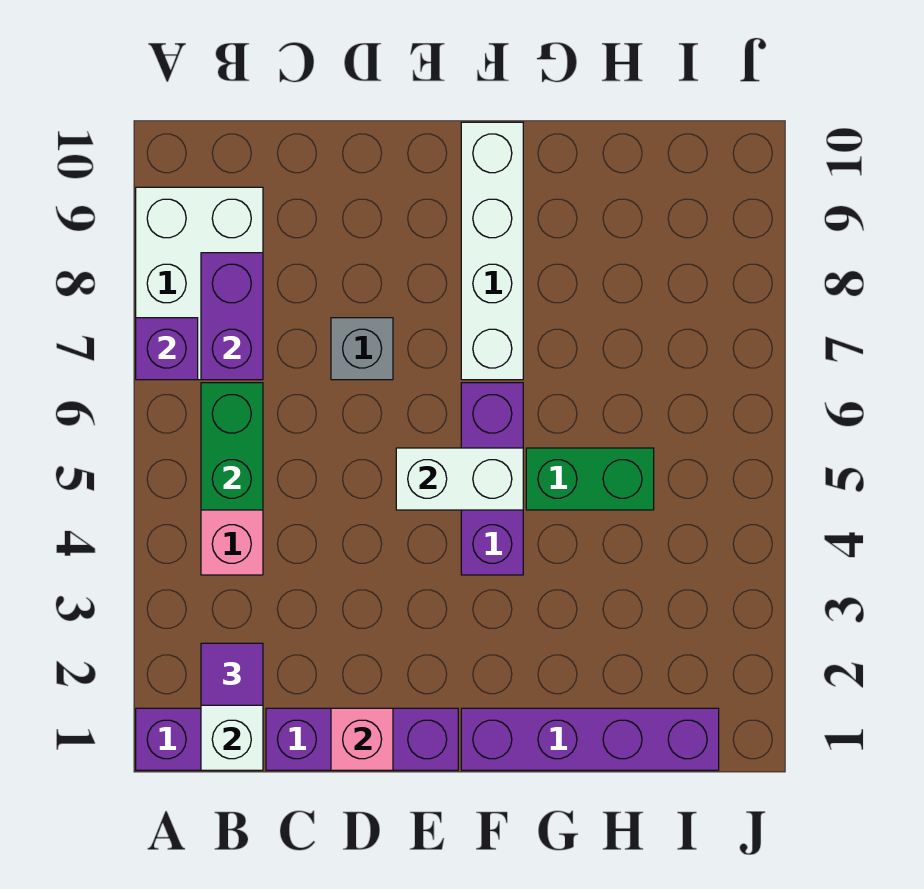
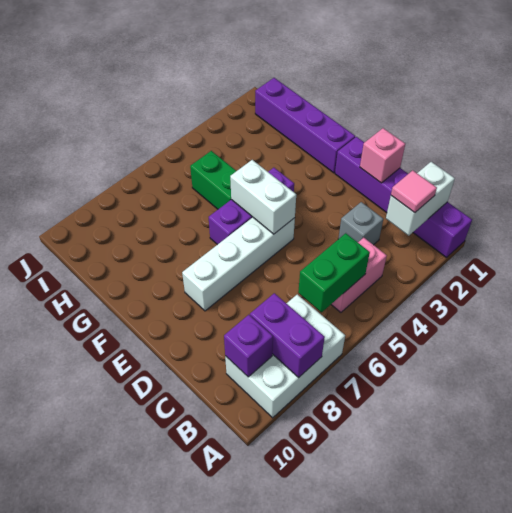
purple brick A7 level 2 -> purple brick B9 level 2
purple tile B2 level 3 -> pink tile B2 level 3
purple brick B7:B8 level 2 -> purple brick A8:B8 level 2
grey brick D7 level 1 -> grey brick C3 level 1
white brick F7:F10 level 1 -> white brick E5:E8 level 1

